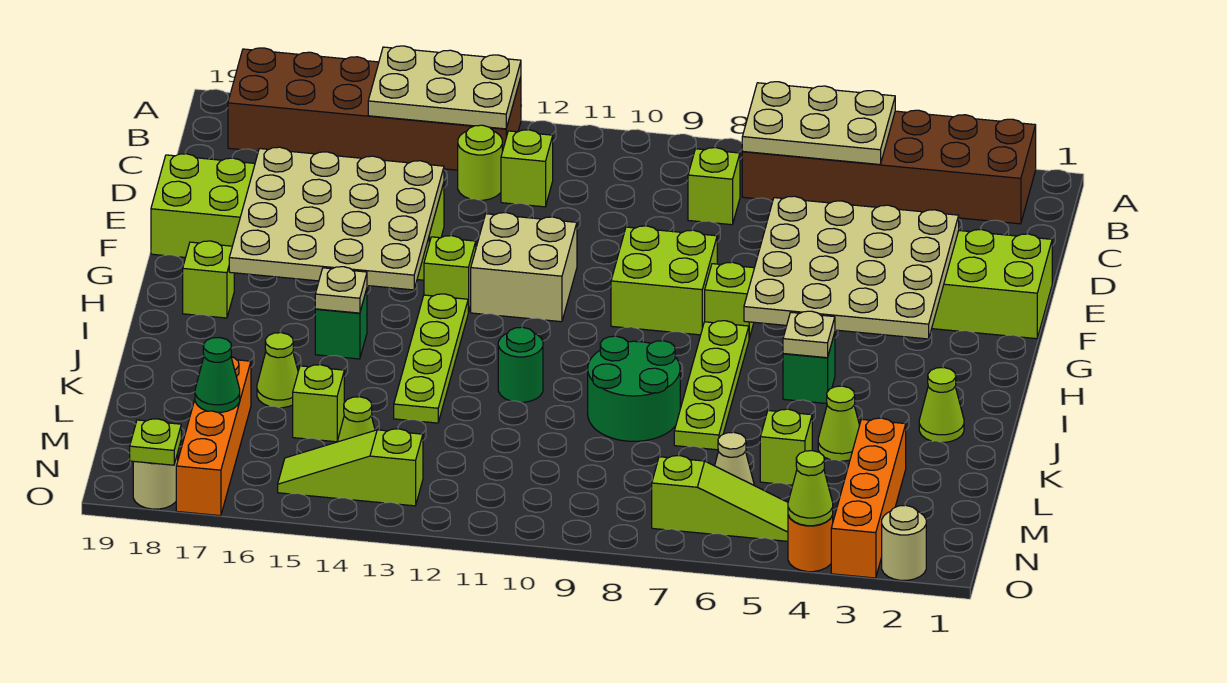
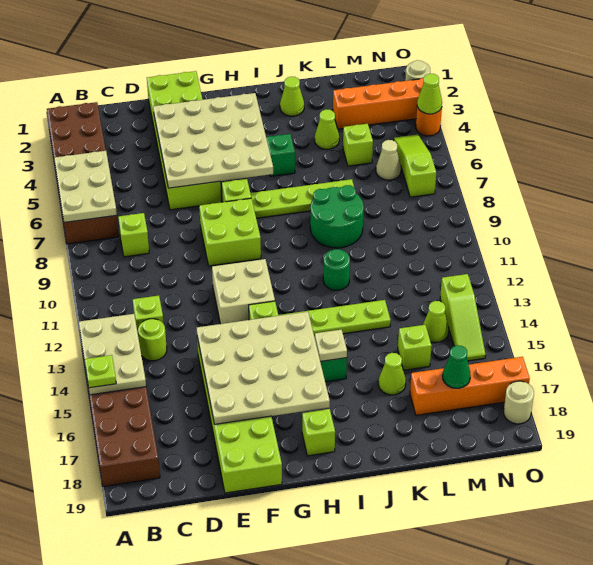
tan plate I5 level 2 -> none
lime plate O18 level 2 -> lime plate A15 level 3

